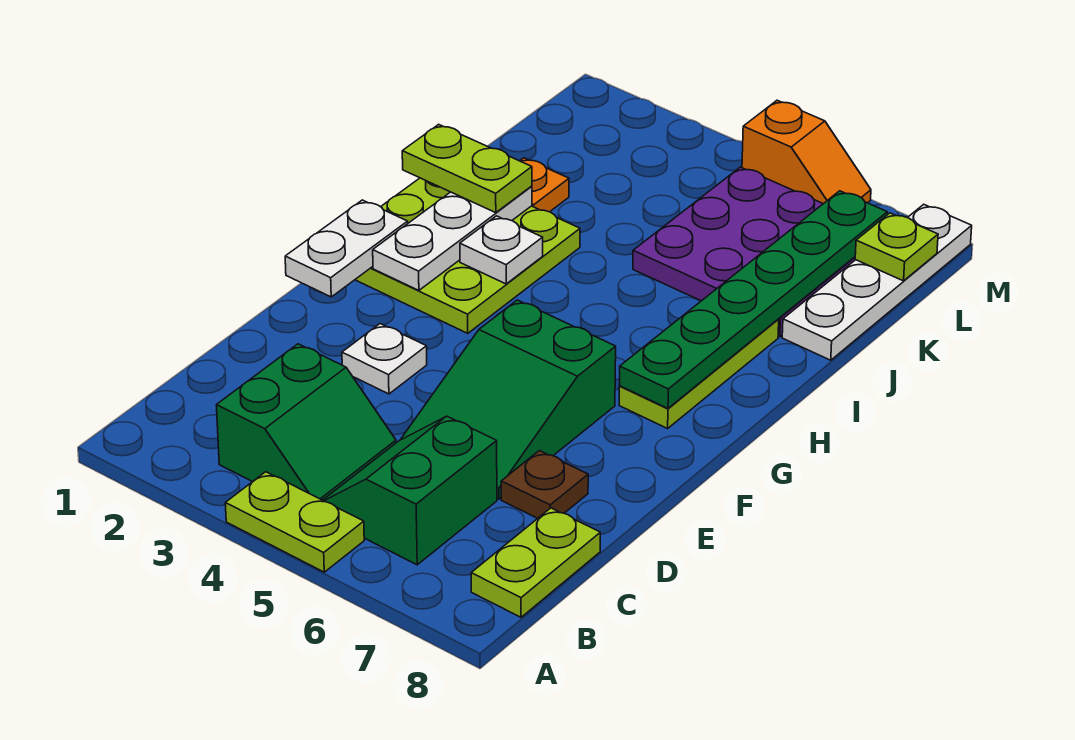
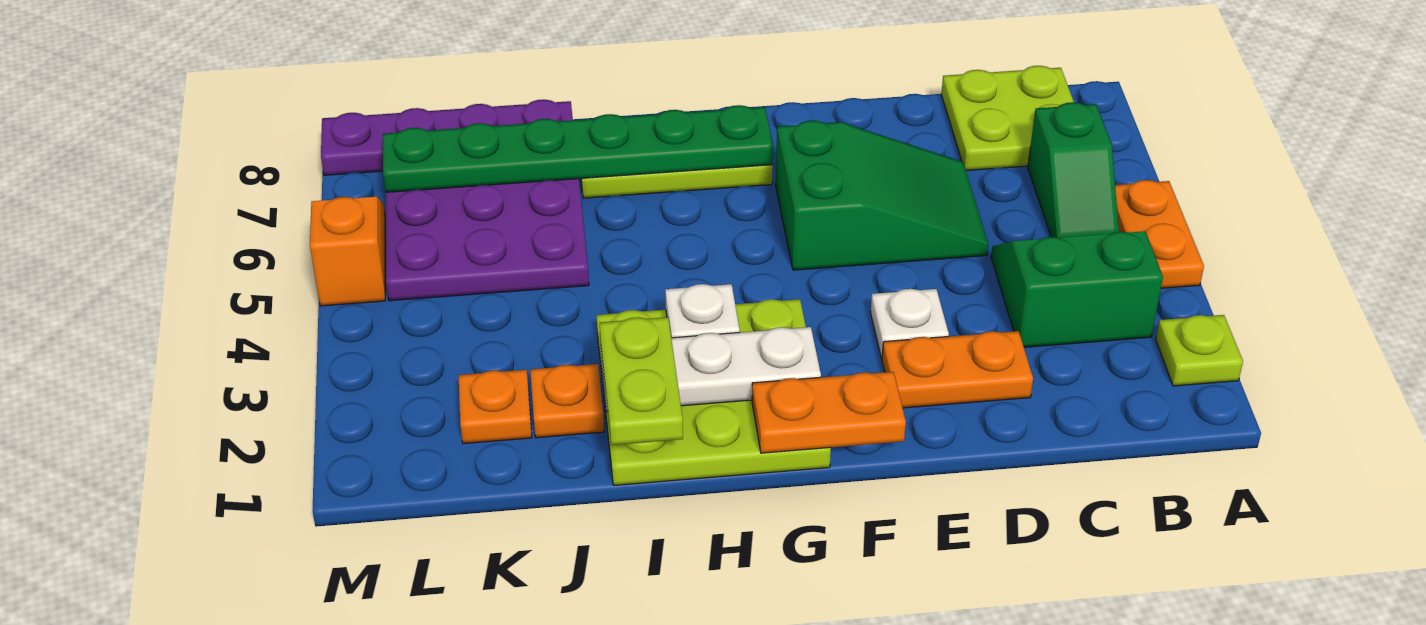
lime plate A4:A5 level 1 -> orange plate A4:A5 level 1
green slope B5:C6 level 1 top 6 -> green slope B5:B6 level 1 top 6
lime plate B8:C8 level 1 -> lime plate B7:C8 level 1
none -> orange plate D2:E2 level 1
brown plate D7 level 1 -> none
white plate F1:G1 level 2 -> orange plate F1:G1 level 2
white plate J8:M8 level 1 -> purple plate J8:M8 level 1
none -> orange plate K2 level 1
lime plate L8 level 2 -> lime plate A2 level 1

